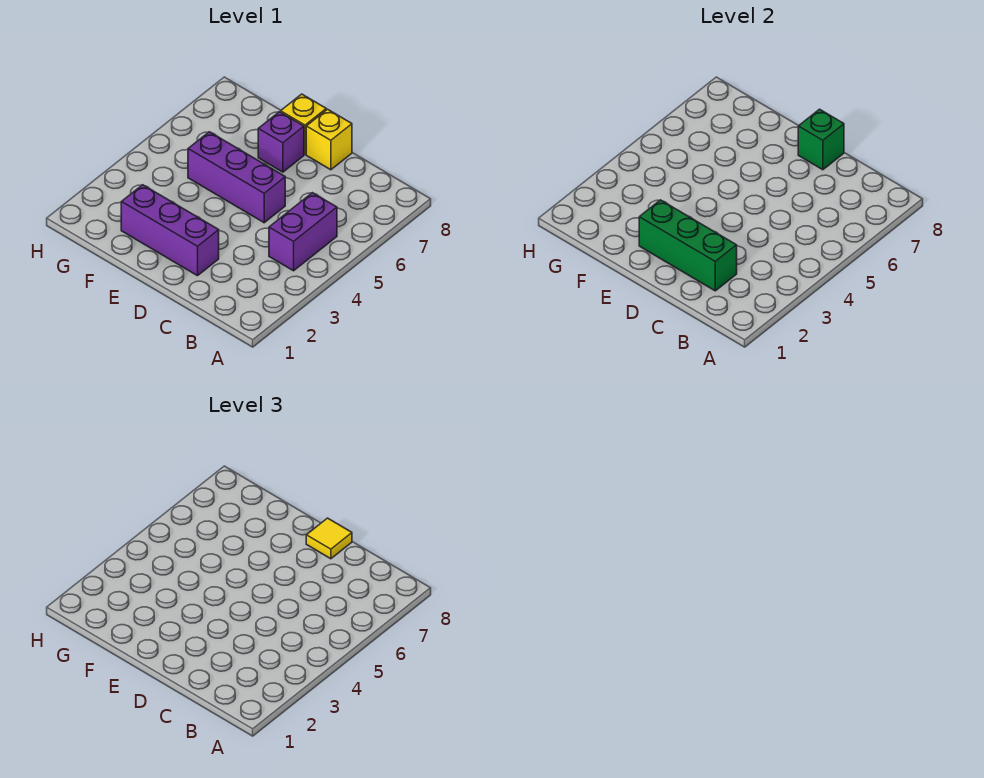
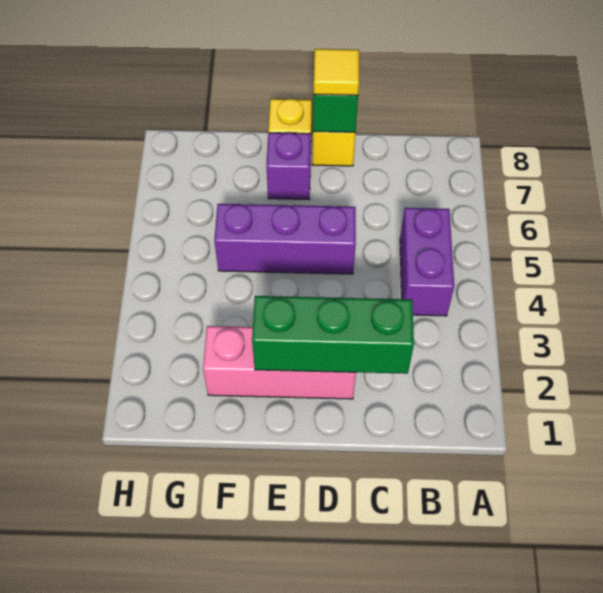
purple brick D2:F2 level 1 -> pink brick D2:F2 level 1

